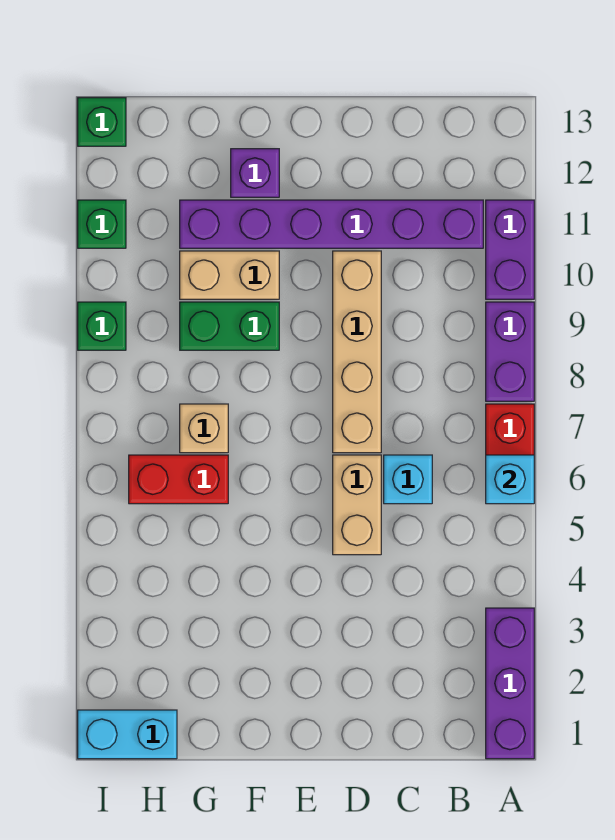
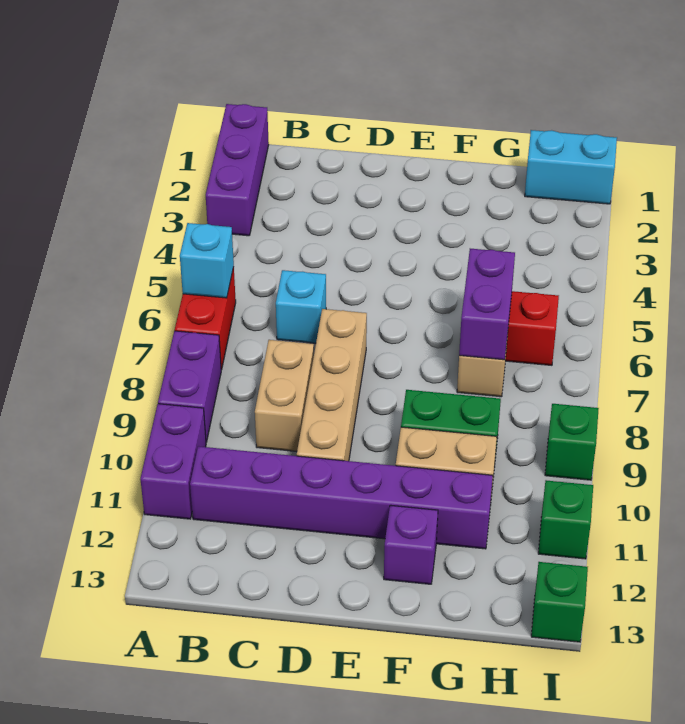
tan brick D5:D6 level 1 -> tan brick C8:C9 level 1
none -> purple brick G6:G7 level 2

